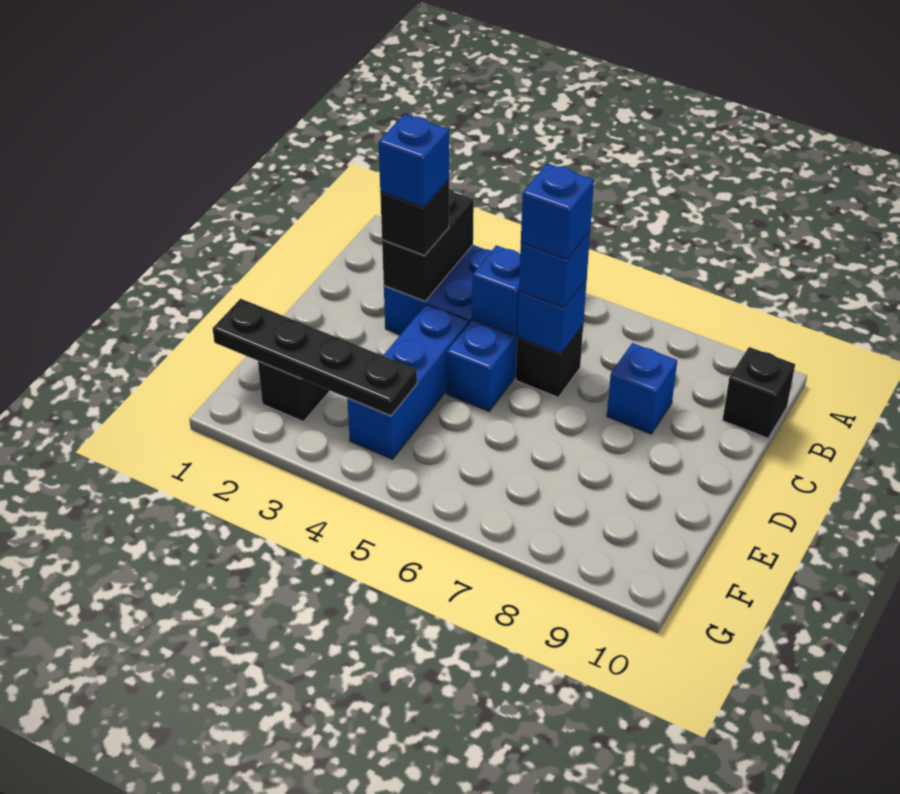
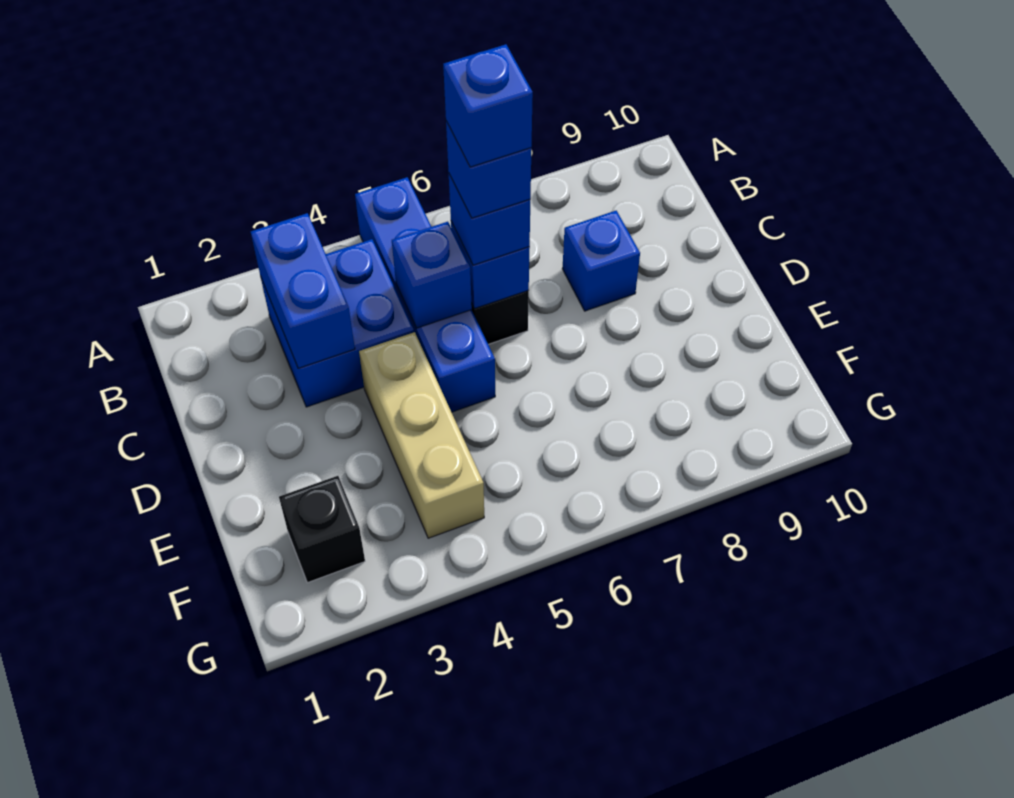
black brick B3:C3 level 2 -> blue brick B3:C3 level 2
black brick B10 level 1 -> none
black brick C3 level 3 -> none
blue brick C3 level 4 -> blue brick C6 level 5
blue brick D4:F4 level 1 -> tan brick D4:F4 level 1
black plate F1:F4 level 2 -> none

